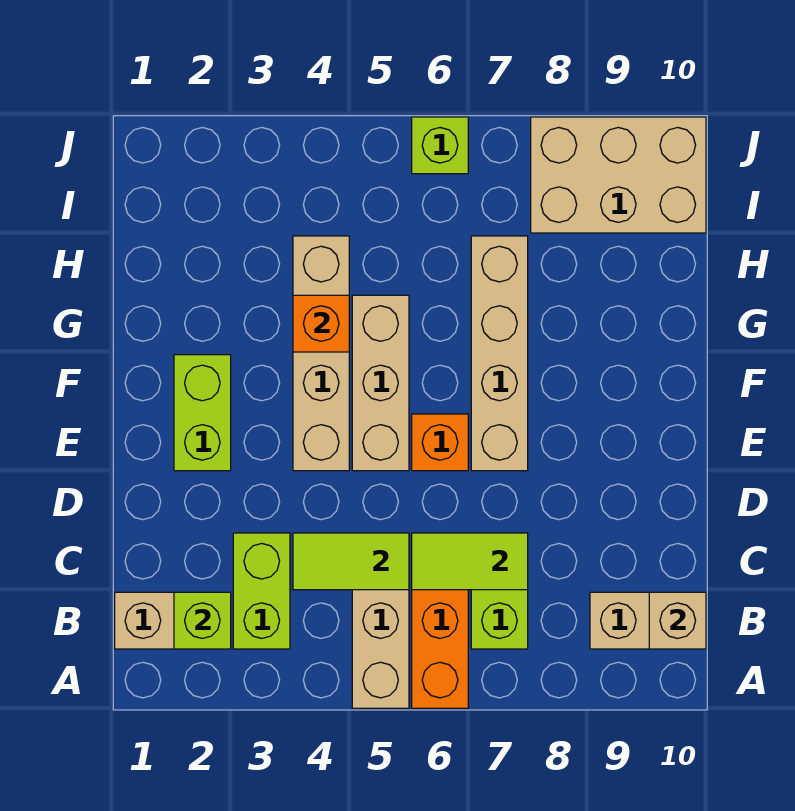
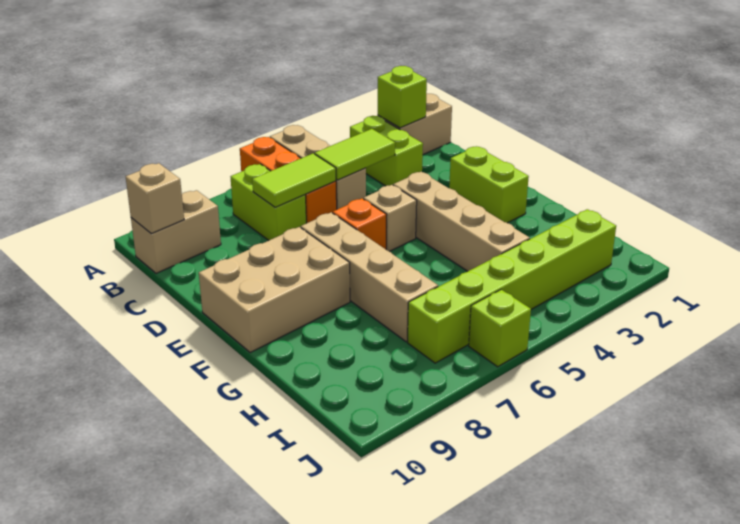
tan brick E5:G5 level 1 -> tan brick E5 level 1
orange brick G4 level 2 -> none
none -> lime brick I2:I7 level 1
tan brick I8:J10 level 1 -> tan brick E8:F10 level 1

